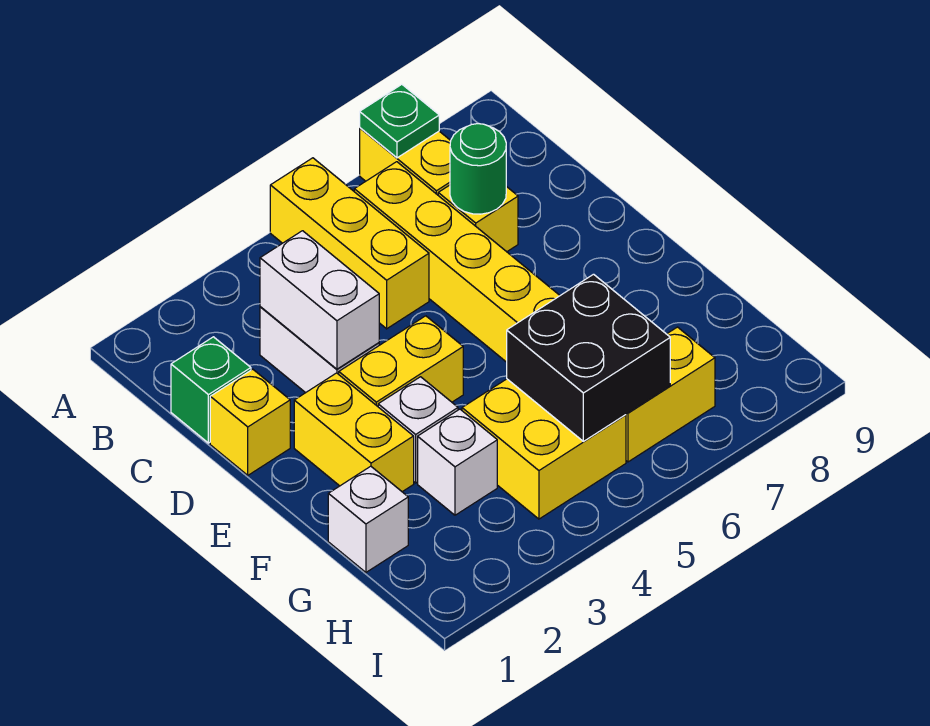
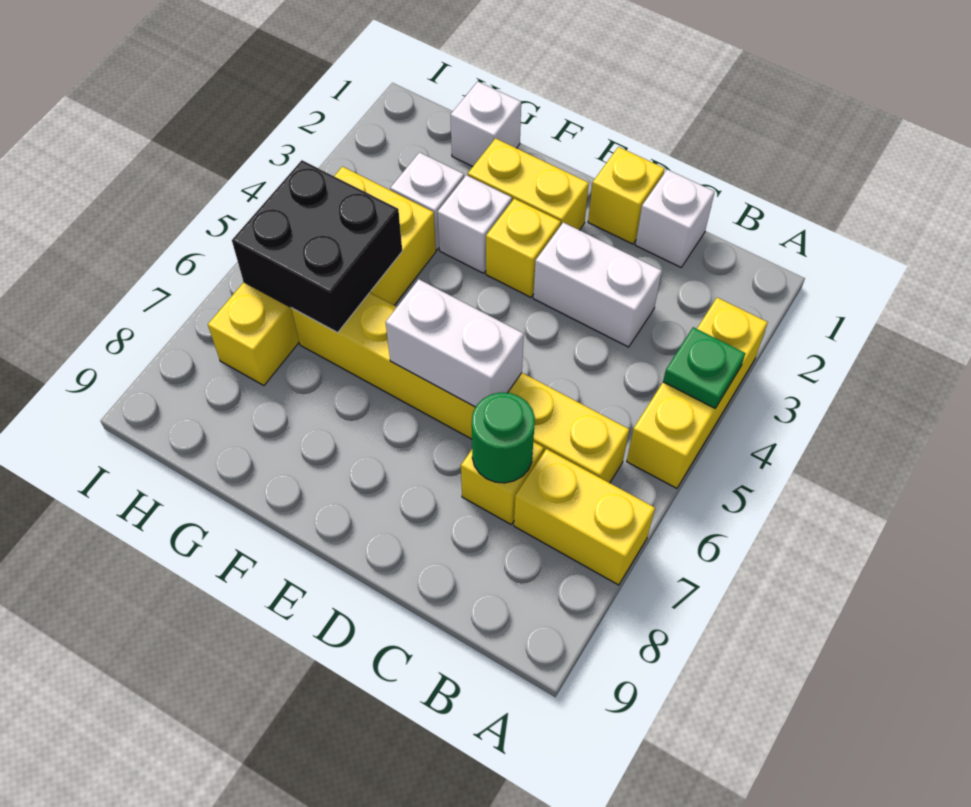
yellow brick A5:C5 level 1 -> yellow brick A3:A5 level 1
green plate A7 level 2 -> green plate A4 level 2
green brick C1 level 1 -> white brick C1 level 1
white brick C3:D3 level 2 -> white brick D6:E6 level 2
yellow brick E3:E4 level 1 -> yellow brick E3 level 1

